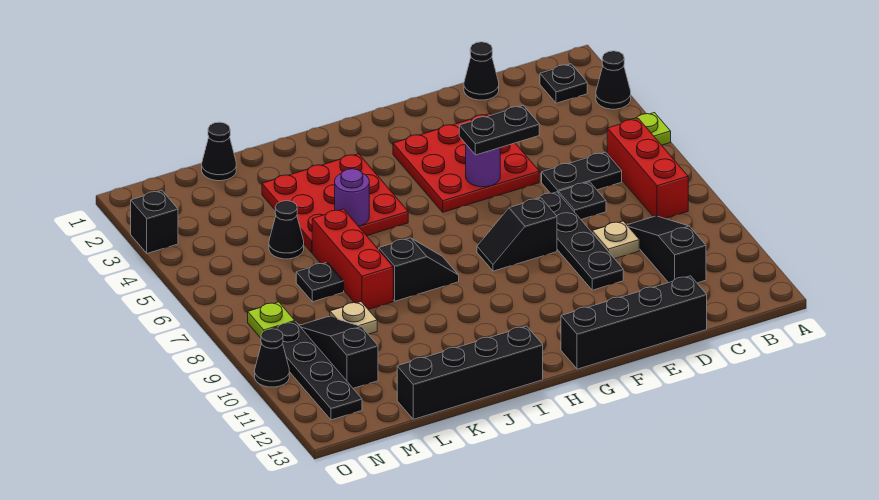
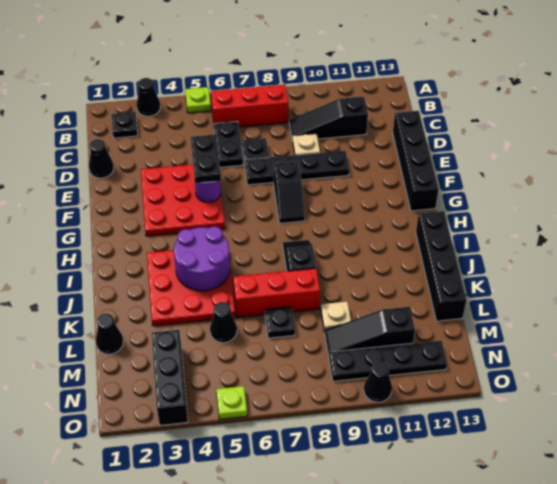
purple round brick J5 level 2 -> purple round brick I4:J5 level 2
lime plate N8 level 1 -> lime plate O5 level 1
black brick O3 level 1 -> black brick M3:O3 level 1

